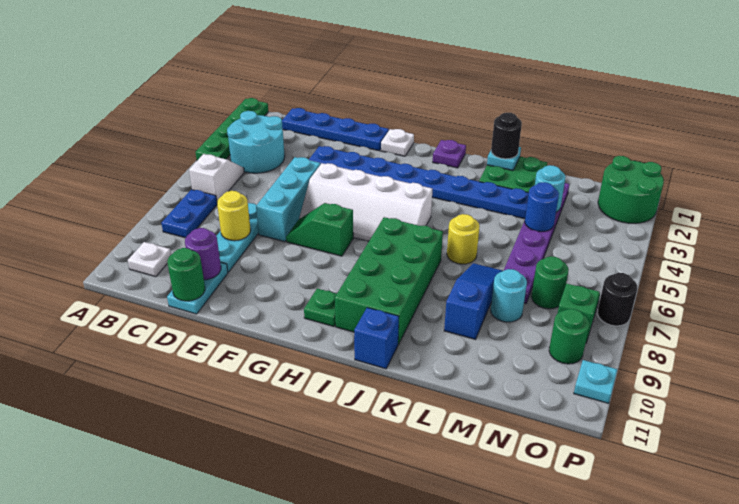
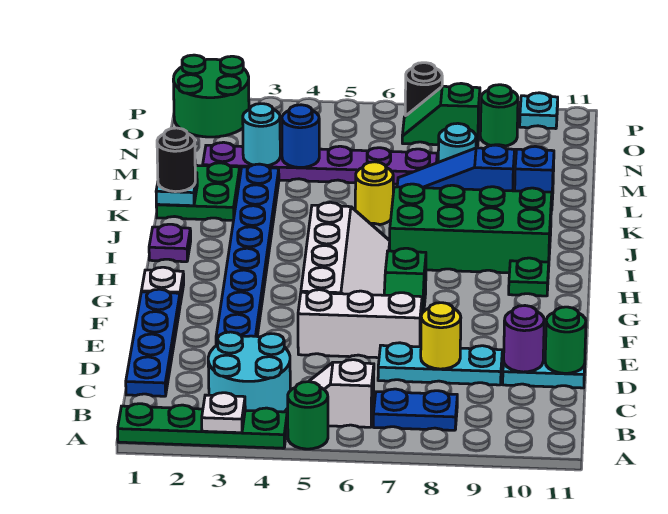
white plate B10 level 1 -> white plate A3 level 2
cyan brick E5:E7 level 1 -> white brick E5:E7 level 1
blue brick J11 level 1 -> blue brick L10 level 1
green round brick N7 level 1 -> green round brick A5 level 1

